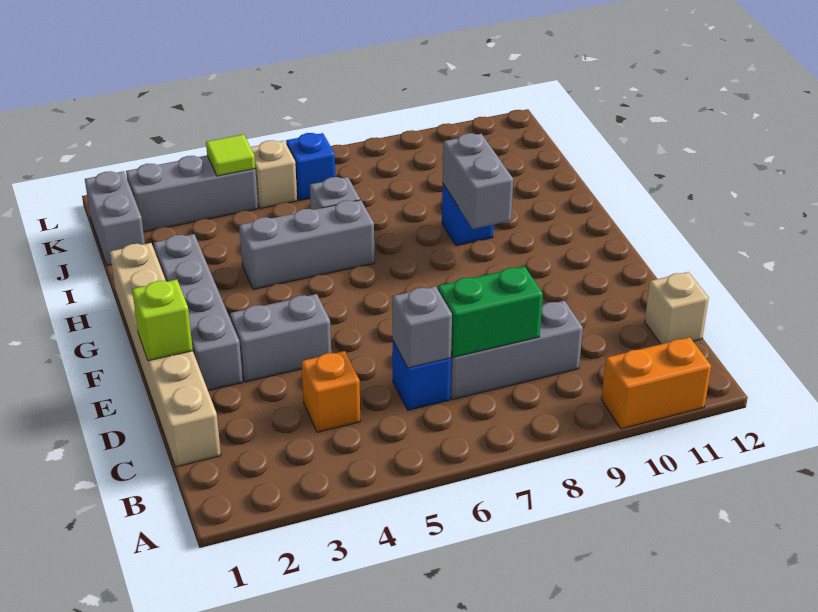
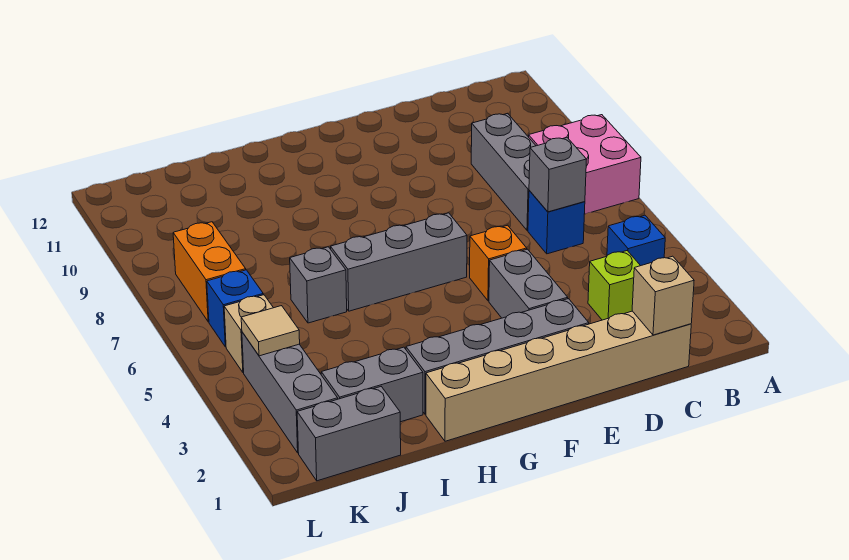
none -> pink brick A7:B8 level 1
orange brick A10:A11 level 1 -> orange brick K7:K8 level 1
orange brick C4 level 1 -> orange brick E5 level 1
green brick C7:C8 level 2 -> none
tan brick C12 level 1 -> tan brick C1 level 2
lime brick E1 level 2 -> lime brick C3 level 1
grey brick G9:H9 level 2 -> grey brick I2:J2 level 1
grey brick H4:H6 level 1 -> grey brick F6:H6 level 1
blue brick H9 level 1 -> blue brick B4 level 1
lime tile K4 level 2 -> tan tile K4 level 2

